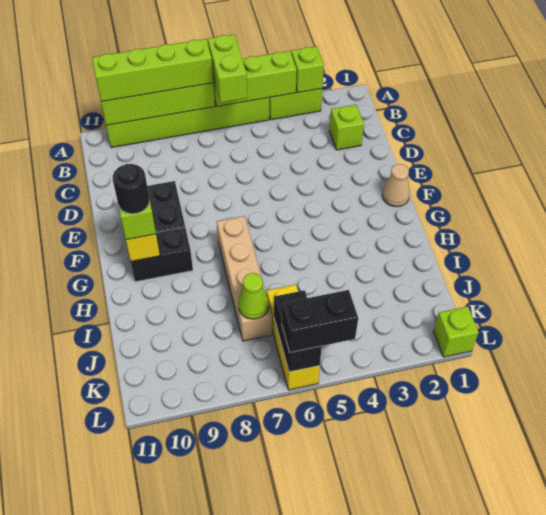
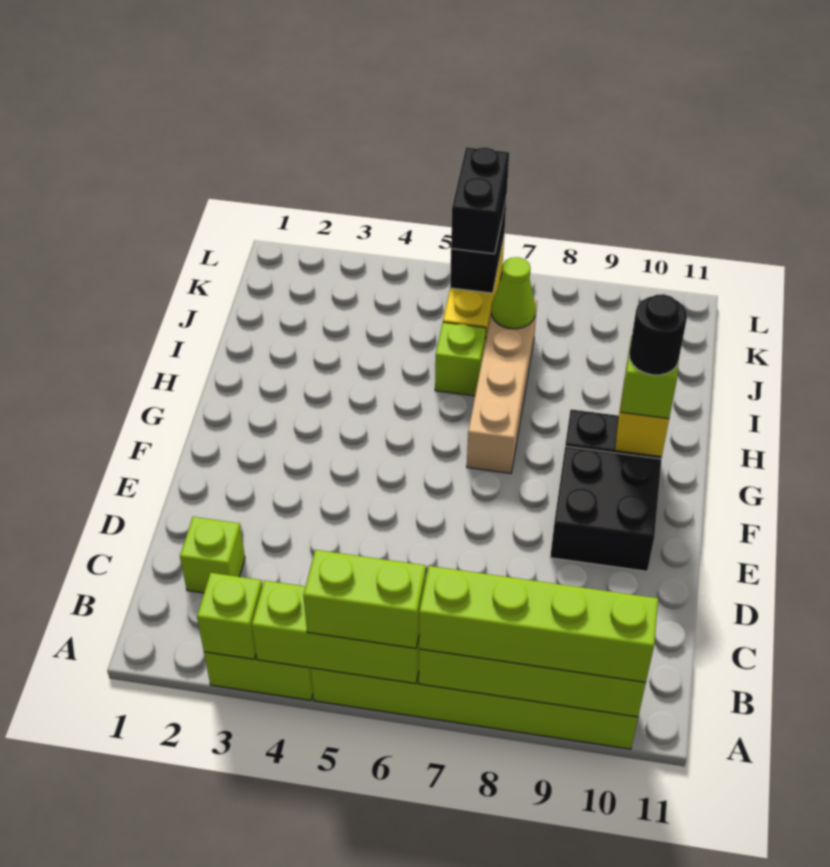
lime brick A6:B6 level 3 -> lime brick A5:A6 level 3
tan cone F1 level 1 -> none
lime brick L1 level 1 -> lime brick I6 level 1
black brick L5:L6 level 3 -> black brick K6:L6 level 3

